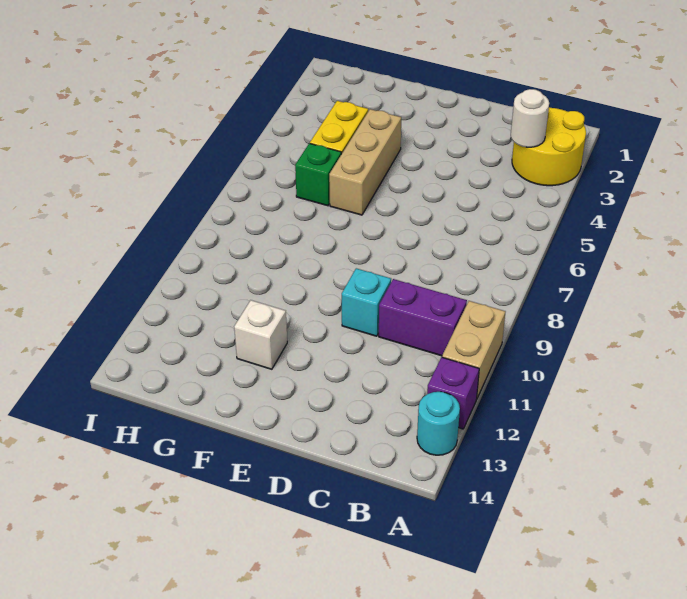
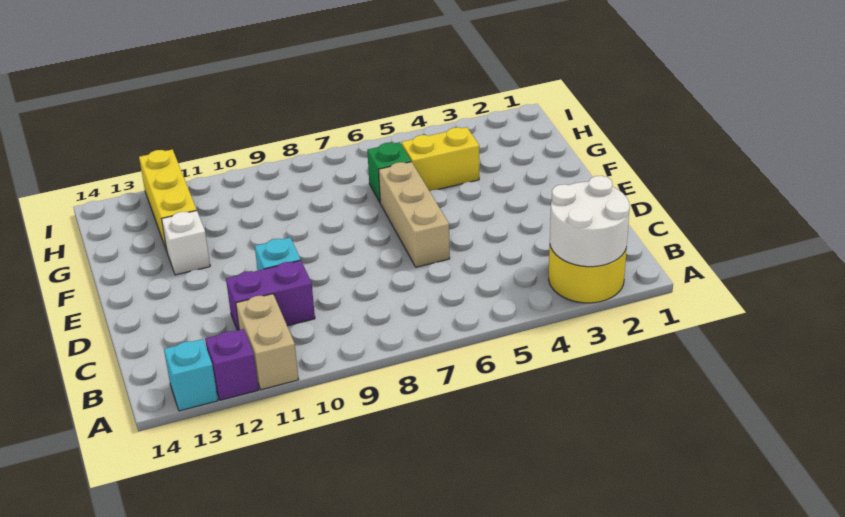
tan brick A10:A11 level 1 -> tan brick A11:B11 level 1
cyan round brick A13 level 1 -> cyan brick A13 level 1
white round brick B3 level 2 -> white round brick A2:B3 level 2
purple brick B10:C10 level 1 -> purple brick C10:C11 level 1
tan brick F4:F6 level 1 -> tan brick D6:F6 level 1
none -> yellow brick G12:I12 level 1

